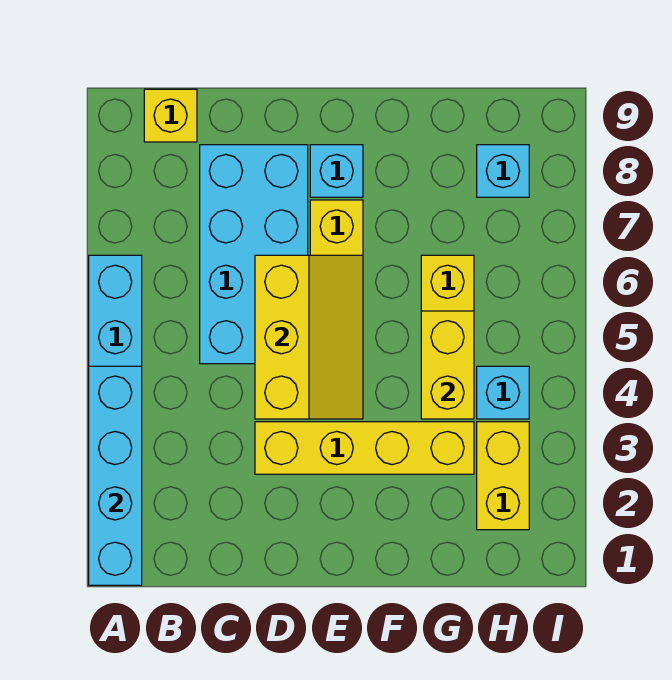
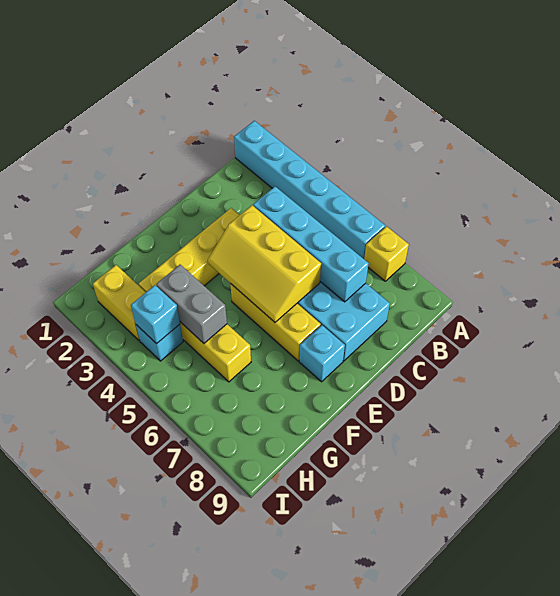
cyan brick A1:A4 level 2 -> cyan brick C4:C7 level 2
yellow brick B9 level 1 -> yellow brick A7 level 1
yellow brick G4:G5 level 2 -> grey brick G4:G5 level 2
cyan brick H8 level 1 -> cyan brick H4 level 2

